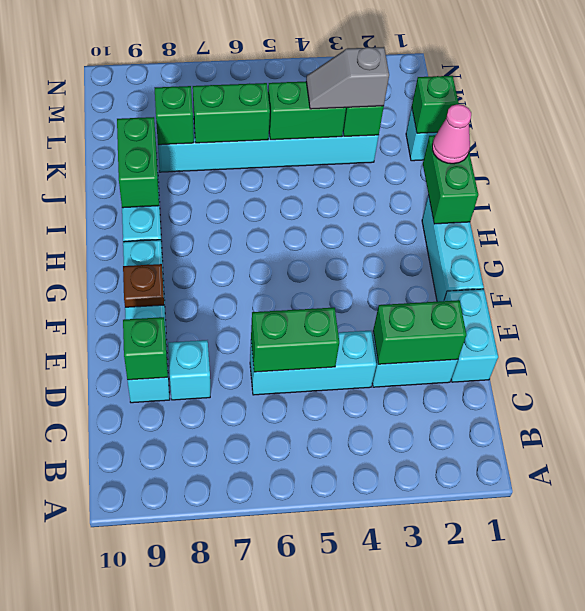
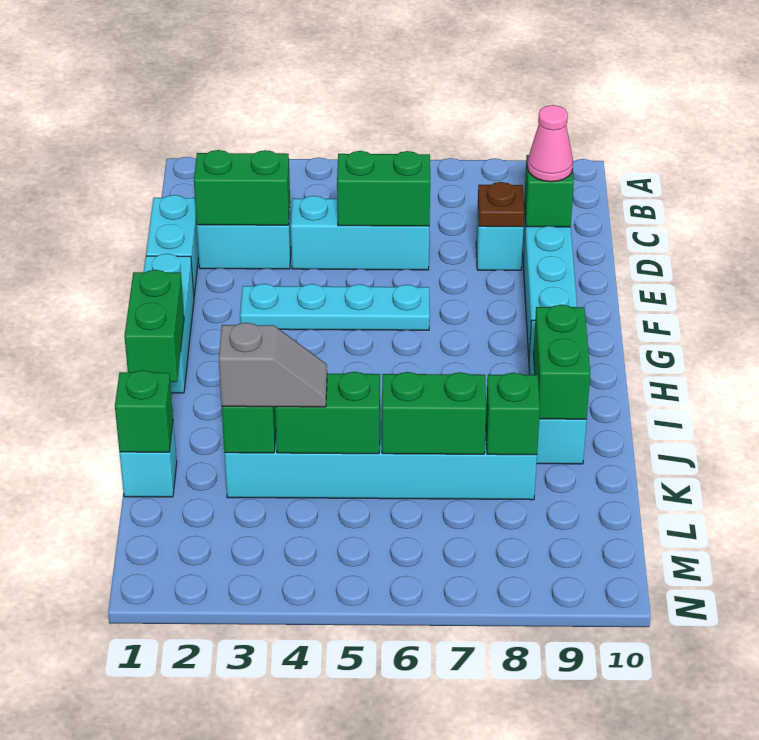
none -> cyan plate F3:F6 level 1
brown plate F9 level 2 -> brown plate D8 level 2
pink cone I1 level 3 -> pink cone D9 level 3

